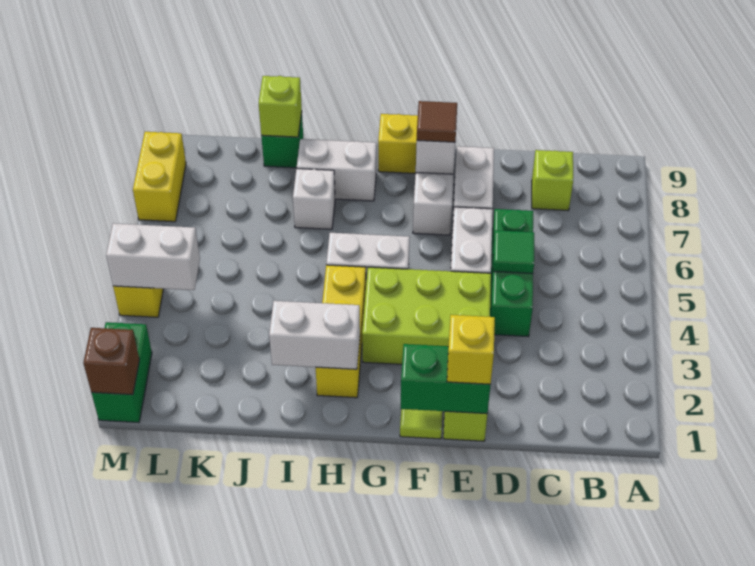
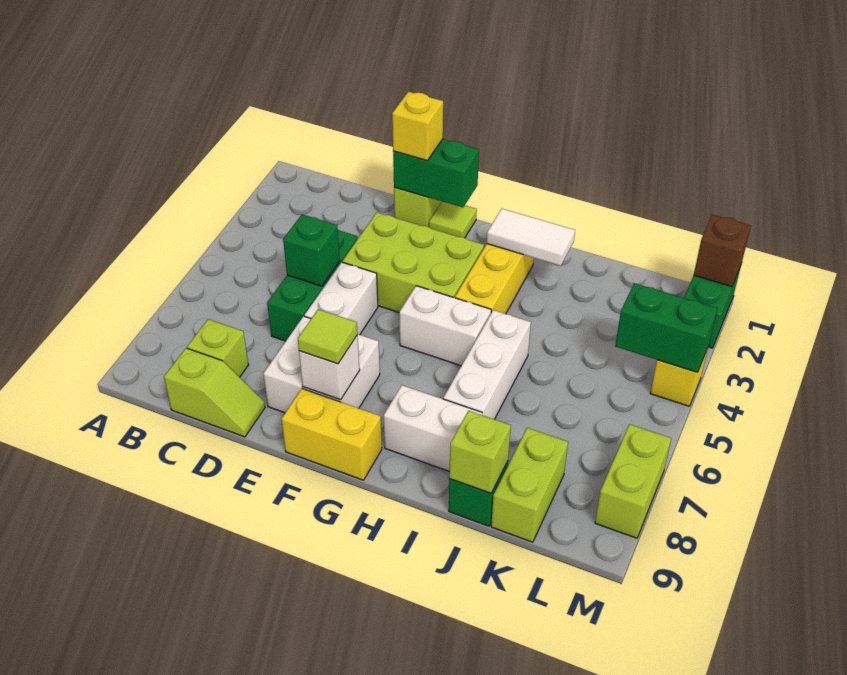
none -> lime slope C9:D9 level 1 top C
green tile D5 level 2 -> green brick D5 level 2
brown tile F8 level 3 -> lime tile F8 level 3
white brick H2:I2 level 2 -> white tile H2:I2 level 2
white brick I7 level 1 -> white brick I5:I7 level 1
none -> lime brick K8:K9 level 1
white brick L4:M4 level 2 -> green brick L4:M4 level 2
yellow brick M7:M8 level 1 -> lime brick M7:M8 level 1

